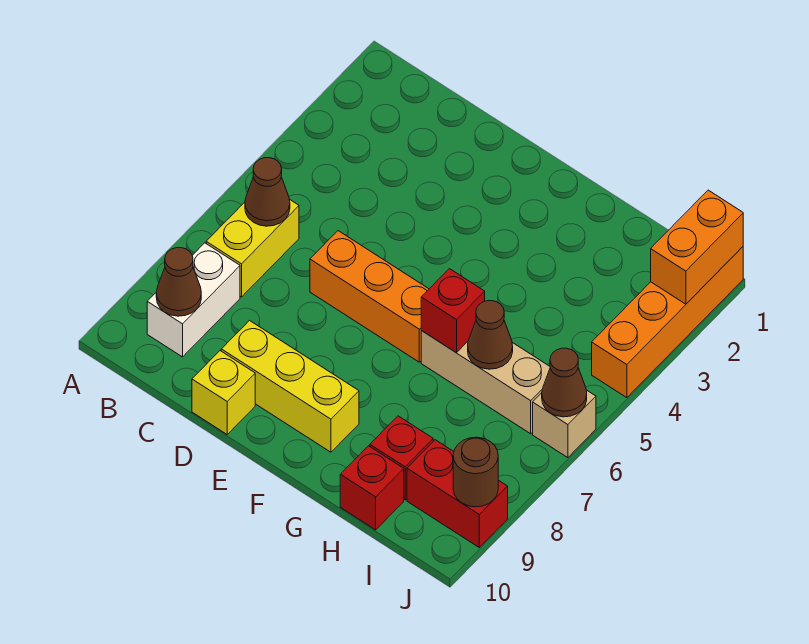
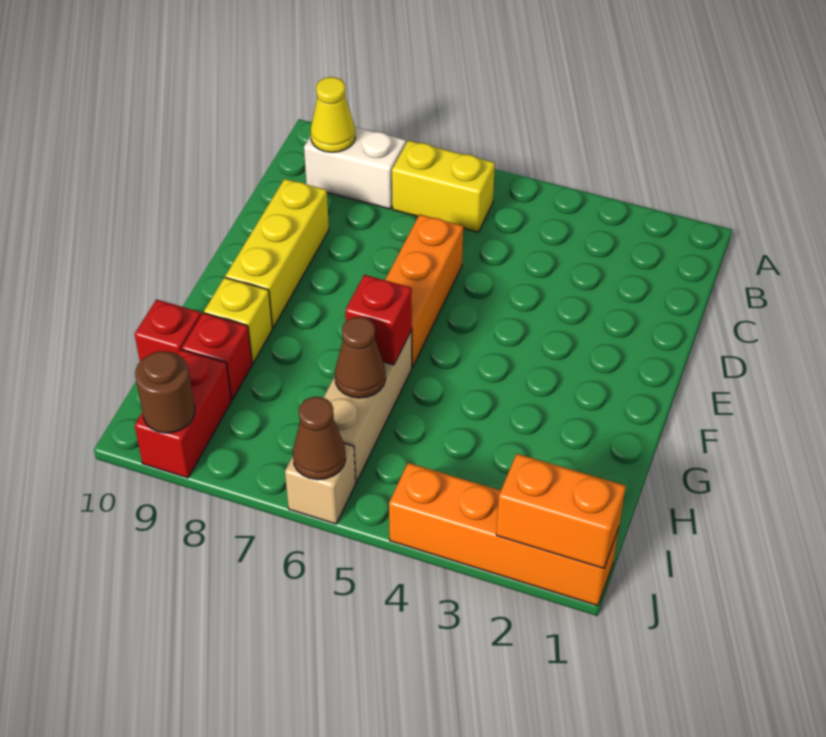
brown cone B6 level 2 -> none
brown cone B9 level 2 -> yellow cone B9 level 2
yellow brick D10 level 1 -> yellow brick G9 level 1

